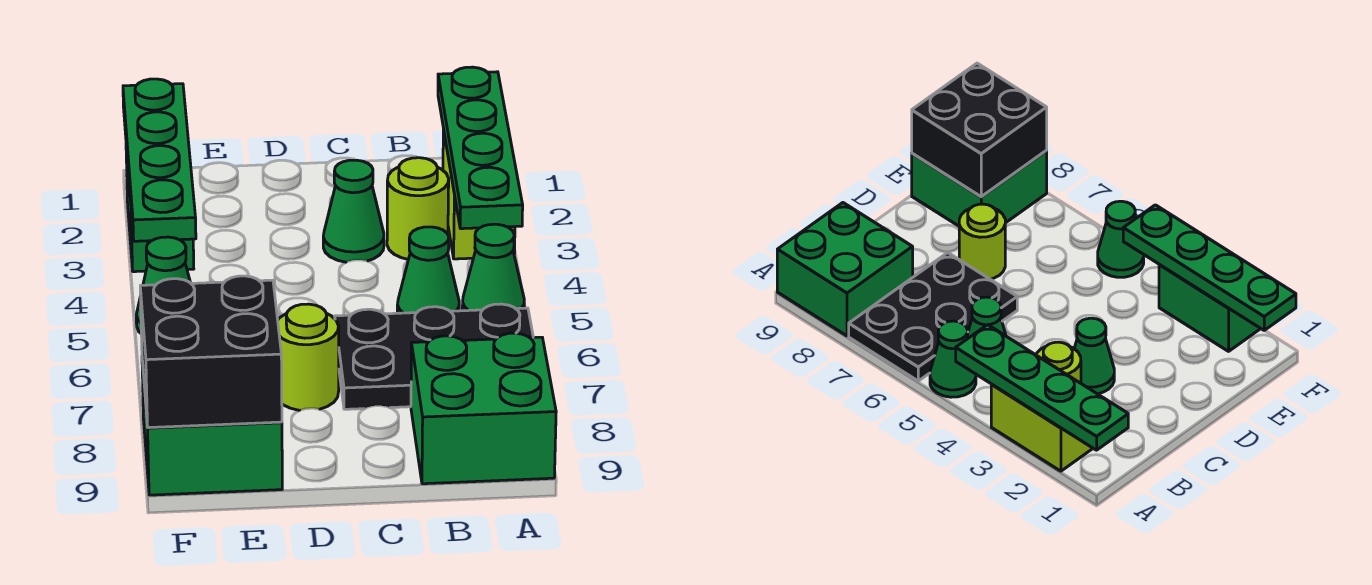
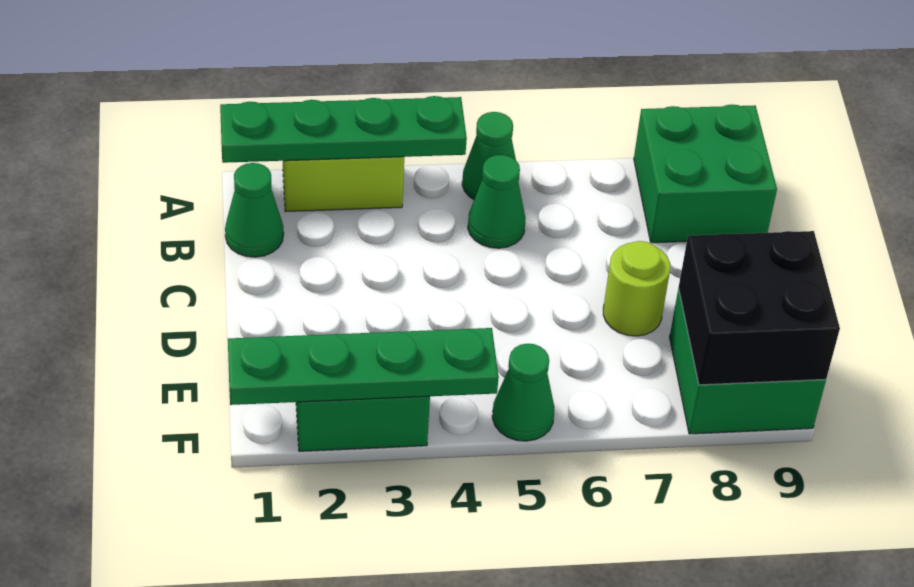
black plate A6:C7 level 1 -> none
lime round brick B3 level 1 -> none
green cone C3 level 1 -> green cone B1 level 1

